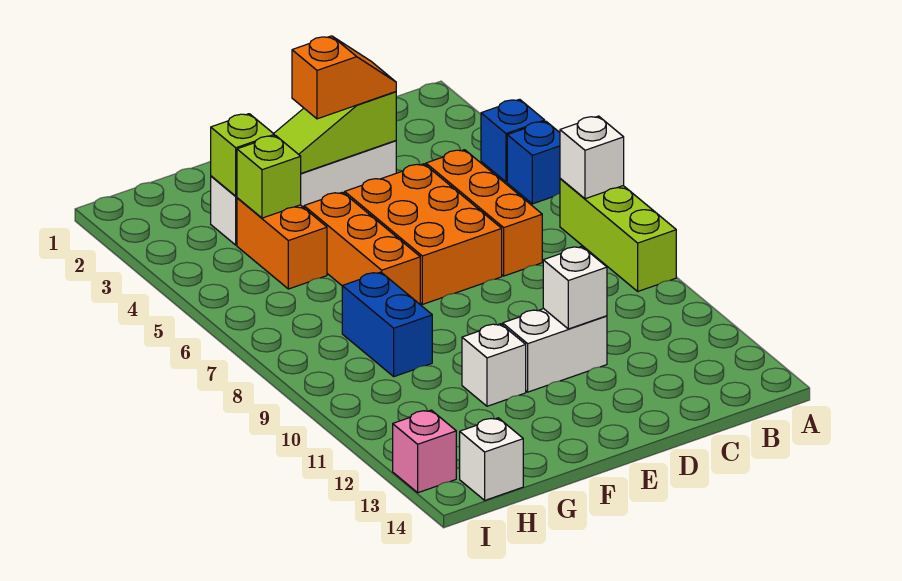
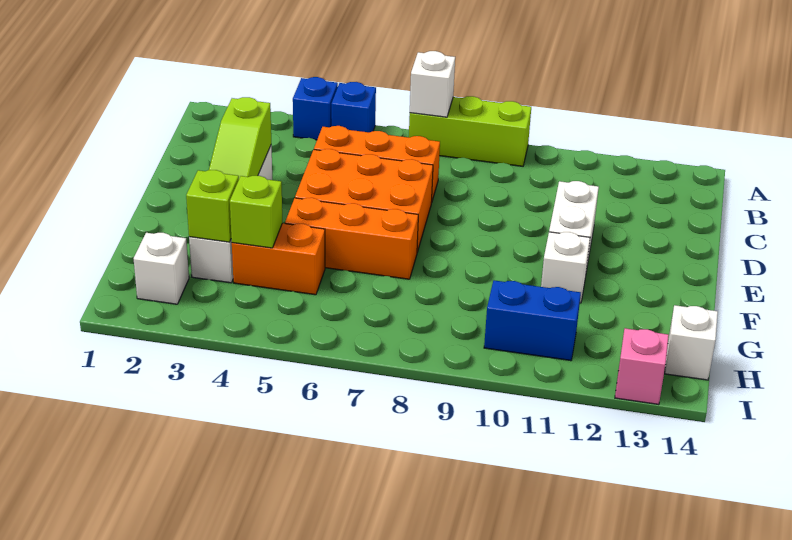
orange slope D3:E3 level 3 top E -> none
white brick D11 level 2 -> white brick H2 level 1
blue brick G8:G9 level 1 -> blue brick H10:H11 level 1

